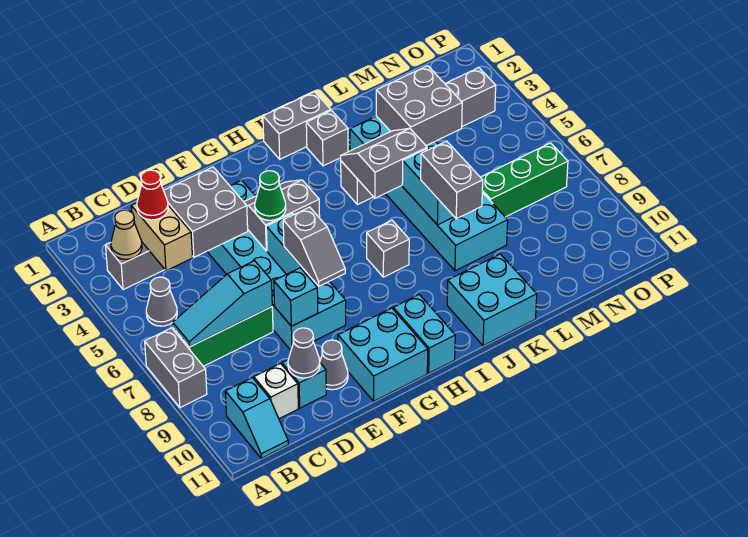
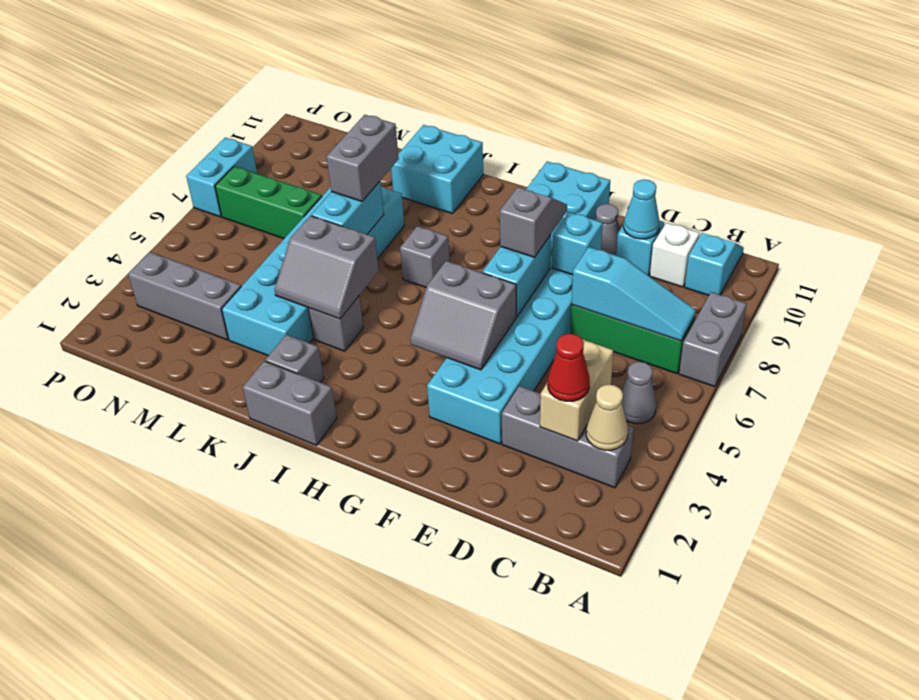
grey brick D3:E4 level 2 -> none
grey cone D10 level 2 -> cyan cone D10 level 2
green cone F5 level 3 -> none
cyan brick H10:H11 level 1 -> cyan brick P7:P8 level 1
grey brick L3:M4 level 2 -> none

